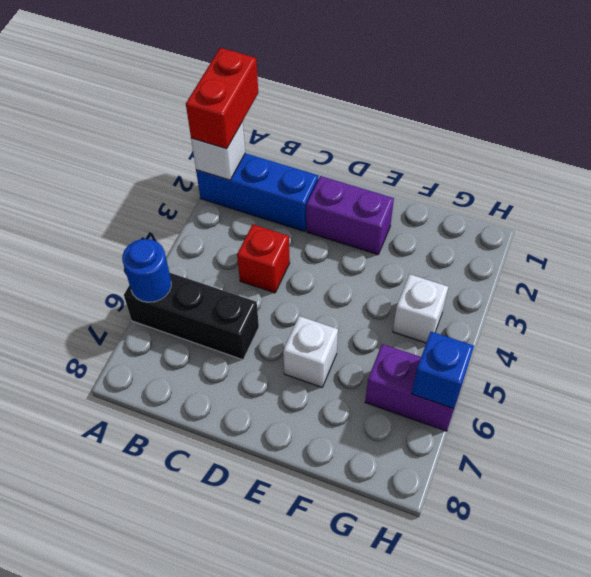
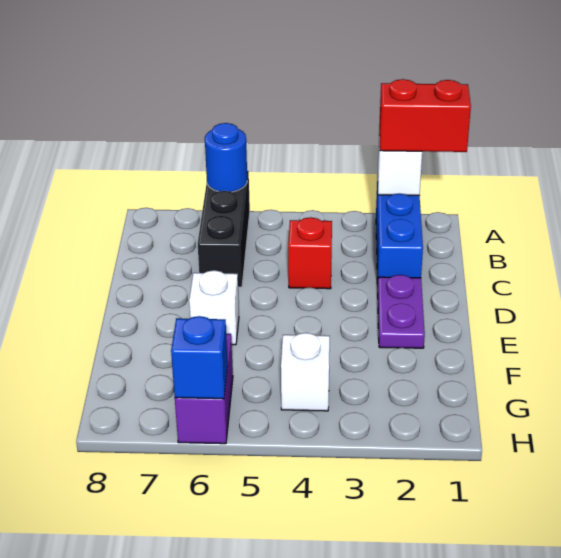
purple brick D2:E2 level 1 -> purple plate D2:E2 level 1

